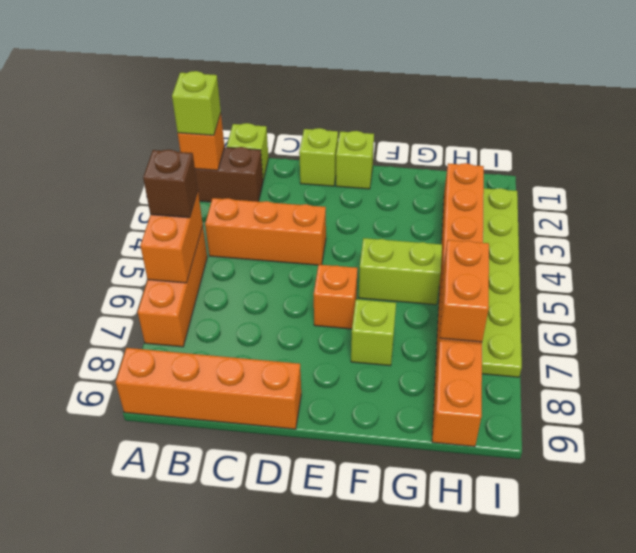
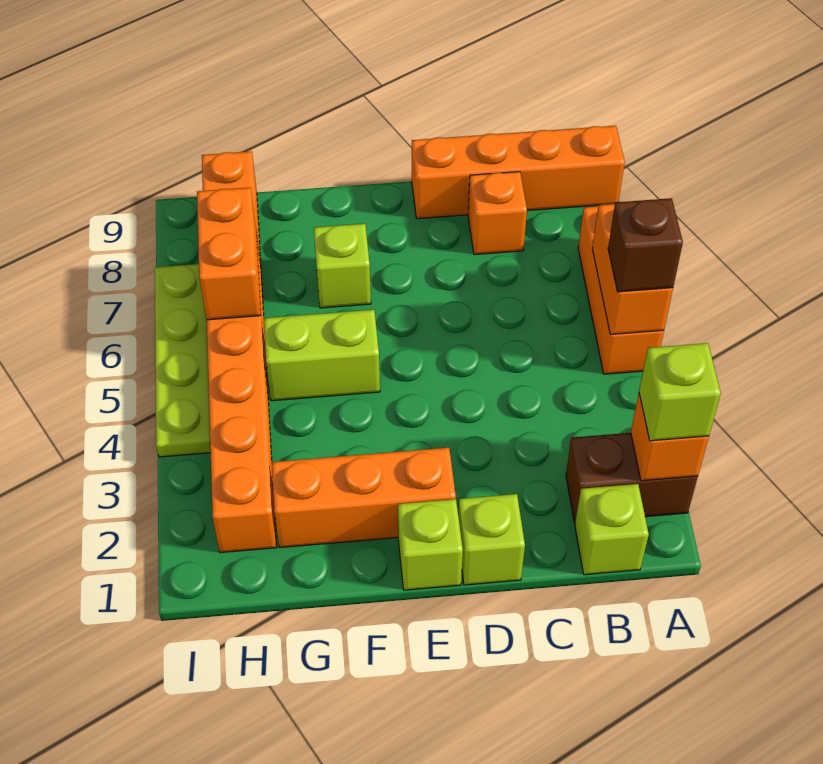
orange brick B4:D4 level 1 -> orange brick E2:G2 level 1
orange brick E6 level 1 -> orange brick C8 level 1
lime plate I2:I7 level 1 -> lime plate I4:I7 level 1

